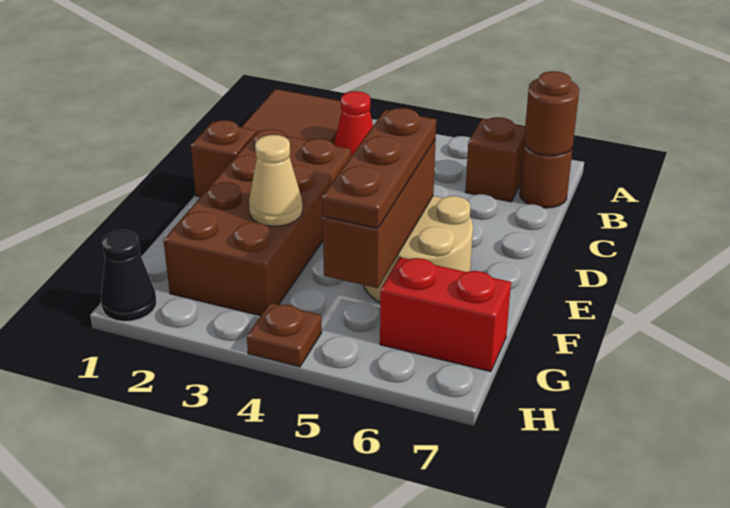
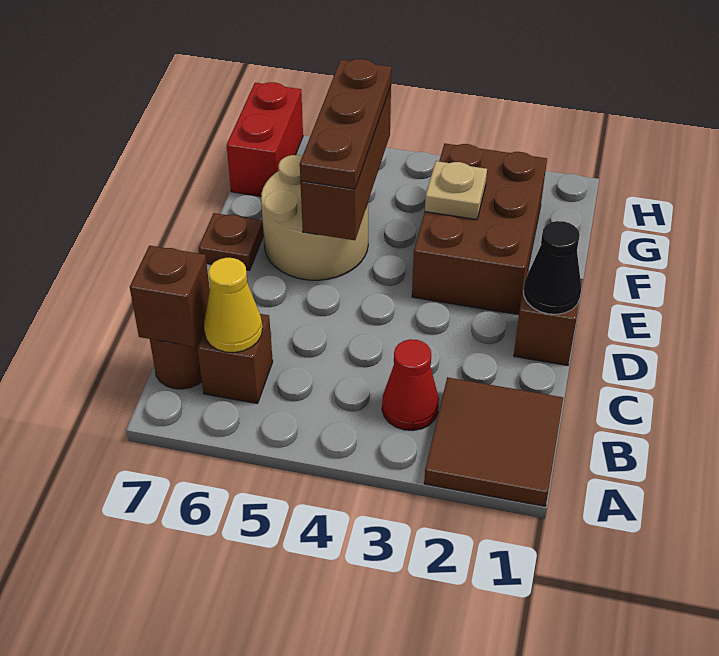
none -> yellow cone B6 level 2
brown round brick B7 level 2 -> brown brick B7 level 2
brown brick D2:G3 level 1 -> brown brick E2:G3 level 1
tan cone F3 level 2 -> tan plate F3 level 2
red brick G6:G7 level 1 -> red brick G7:H7 level 1
black cone H1 level 1 -> black cone D1 level 2
brown plate H4 level 1 -> brown plate E7 level 1

